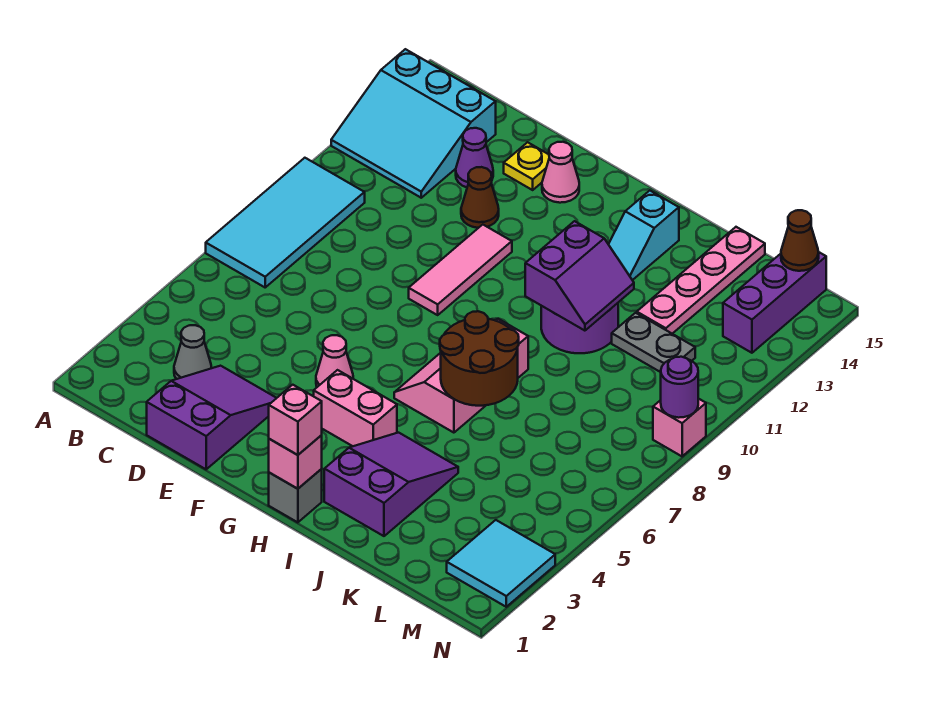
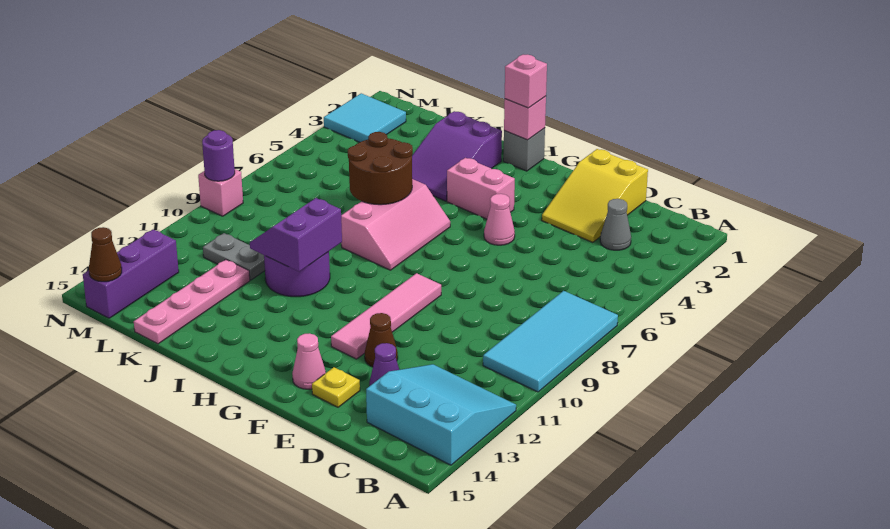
purple slope D1:E3 level 1 top 1 -> yellow slope D1:E3 level 1 top 1
pink tile F9:F11 level 1 -> pink tile F9:F12 level 1
cyan slope I13:I14 level 1 top 14 -> none

